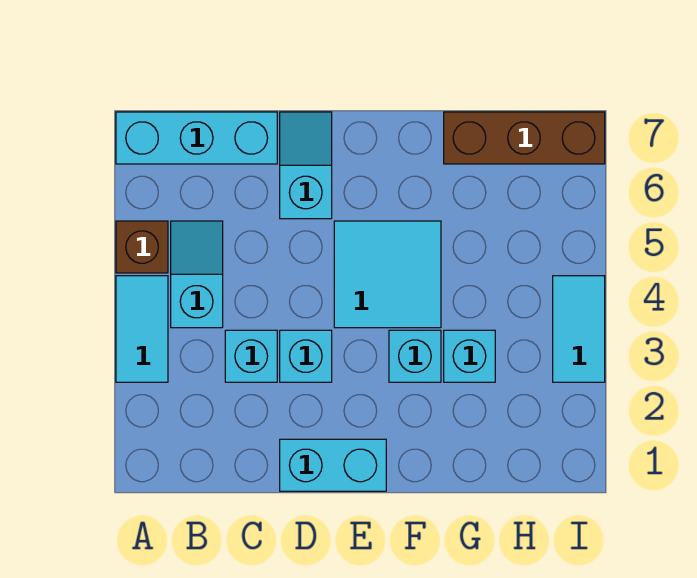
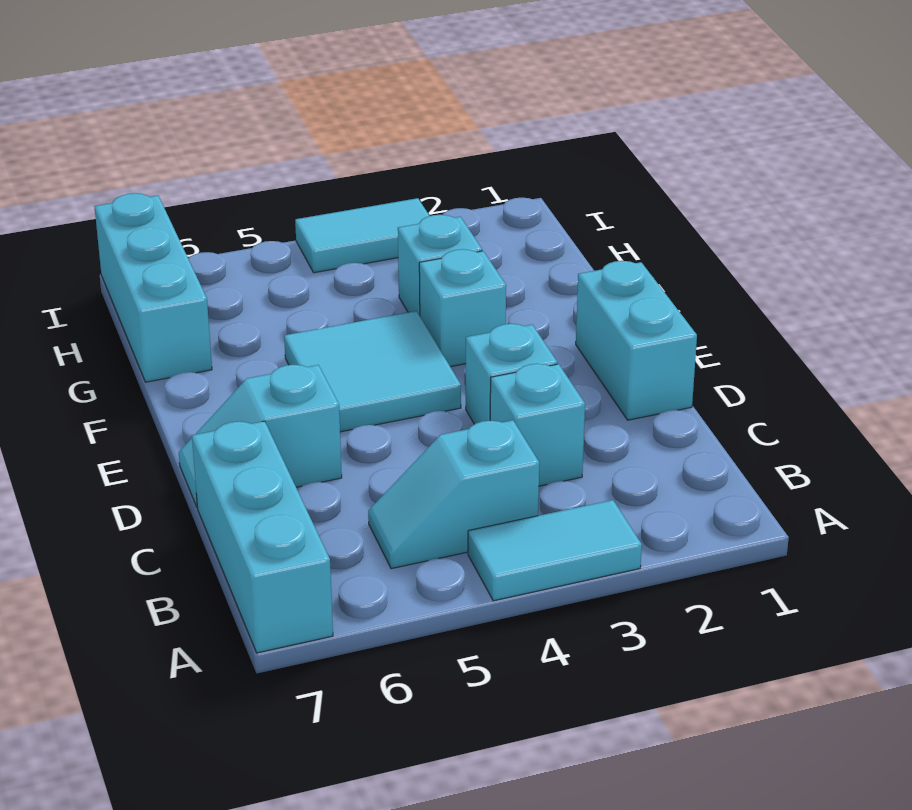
brown brick A5 level 1 -> none
brown brick G7:I7 level 1 -> cyan brick G7:I7 level 1

